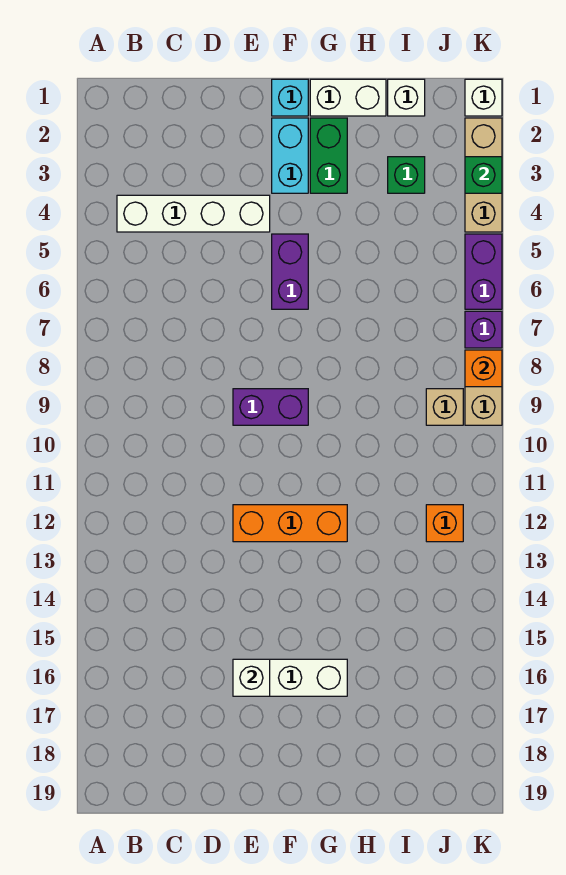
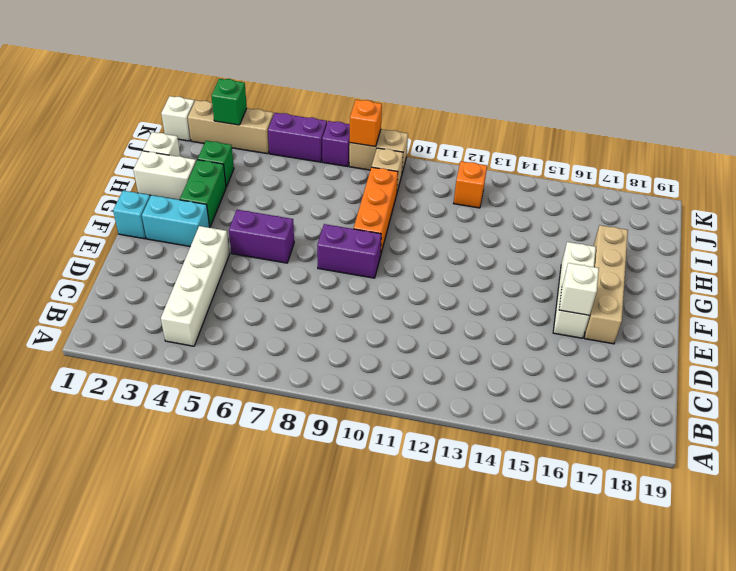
purple brick E9:F9 level 1 -> purple brick F8:F9 level 1
orange brick E12:G12 level 1 -> orange brick G9:I9 level 1
none -> tan brick E17:H17 level 1
white brick G1:H1 level 1 -> white brick H1:H2 level 1
green brick G2:G3 level 1 -> green brick G3:H3 level 1

